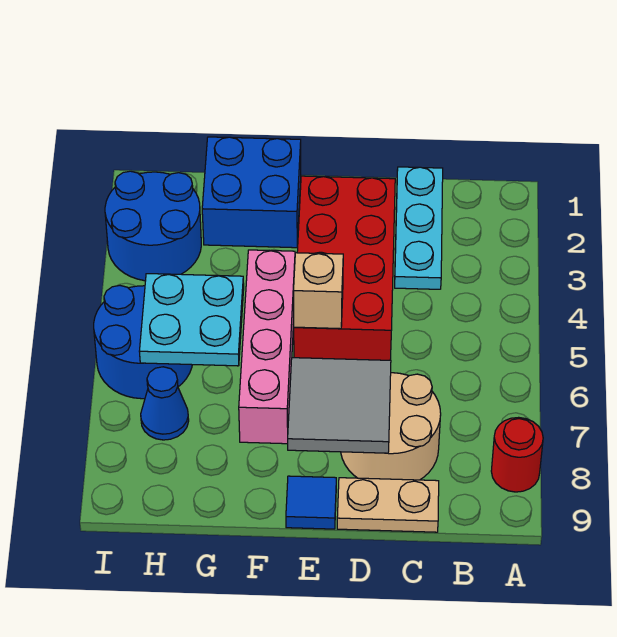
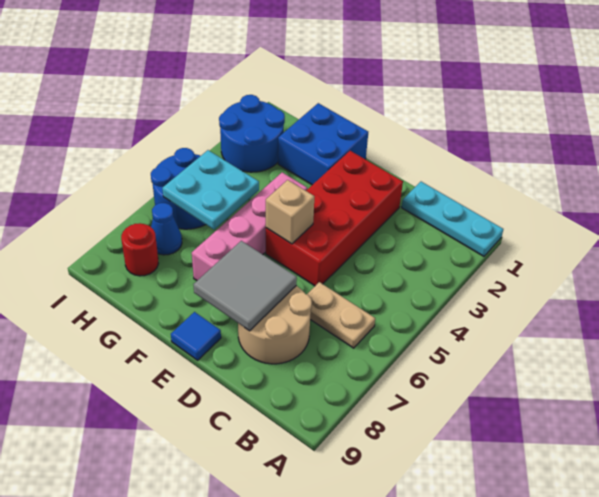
red round brick A8 level 1 -> red round brick H8 level 1
cyan plate C1:C3 level 1 -> cyan plate A1:C1 level 1
tan plate C9:D9 level 1 -> tan plate B6:C6 level 1

